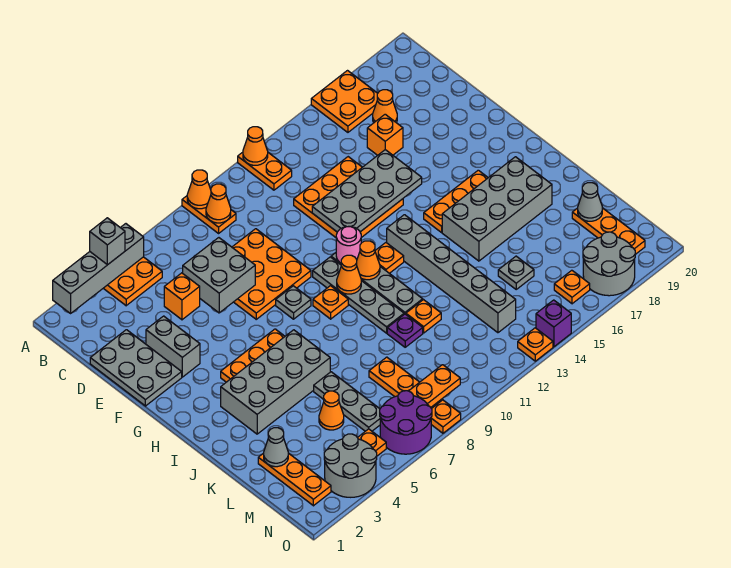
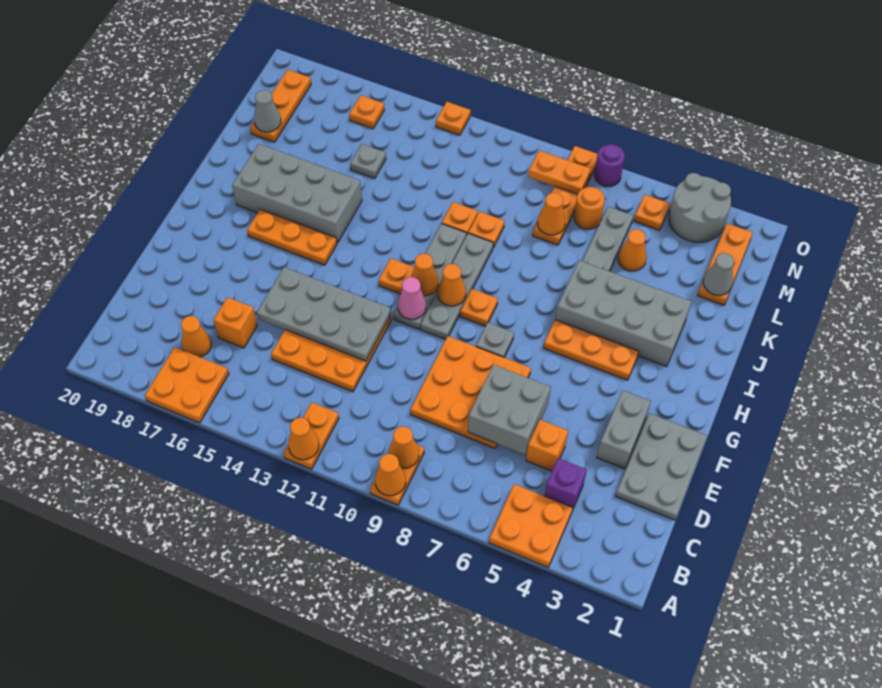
grey brick A2:A5 level 2 -> none
grey brick A4 level 3 -> none
pink round brick G11 level 2 -> pink cone G11 level 2
grey brick H13:M13 level 1 -> none
purple plate K10 level 1 -> orange plate K10 level 1
none -> orange cone L8 level 2
none -> orange round brick M7 level 1
purple round brick N6:O7 level 1 -> purple round brick O7 level 1
grey round brick N17:O18 level 1 -> none
purple brick O14 level 1 -> purple brick C4 level 1

